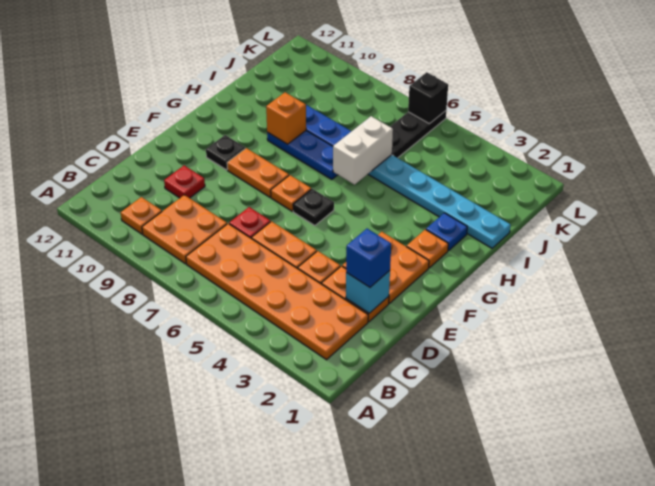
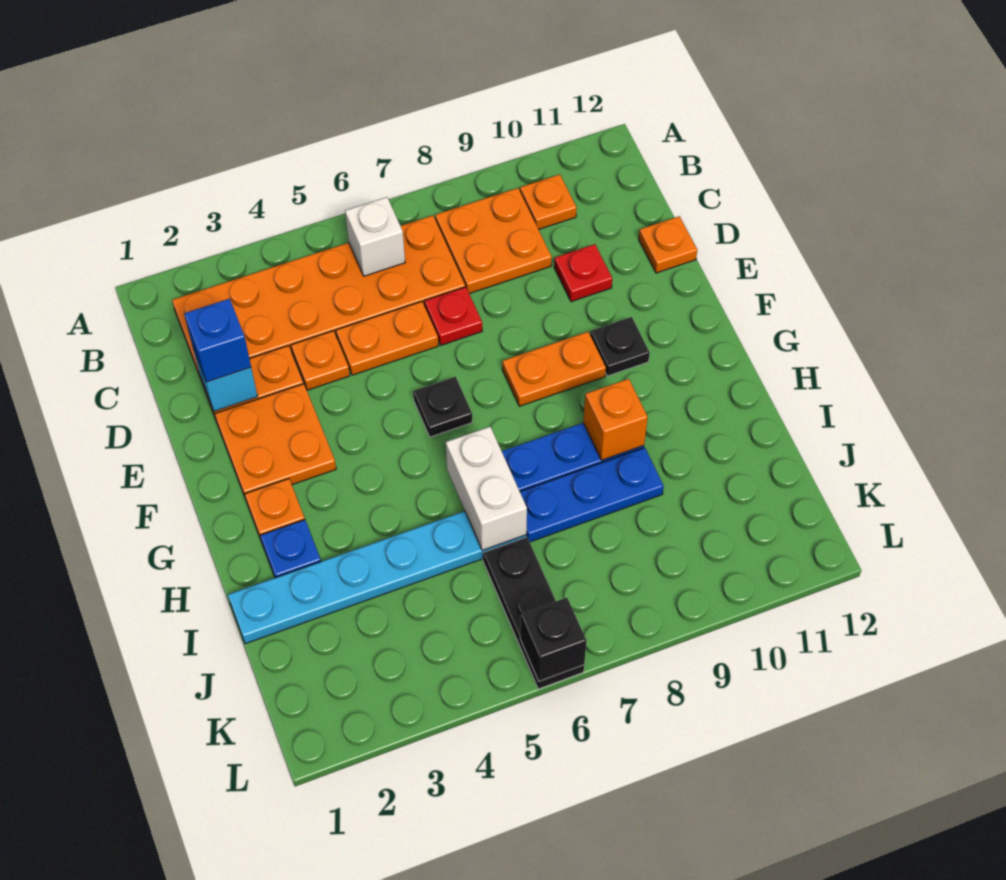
none -> white brick B6 level 2
orange plate F7 level 1 -> orange plate D12 level 1

